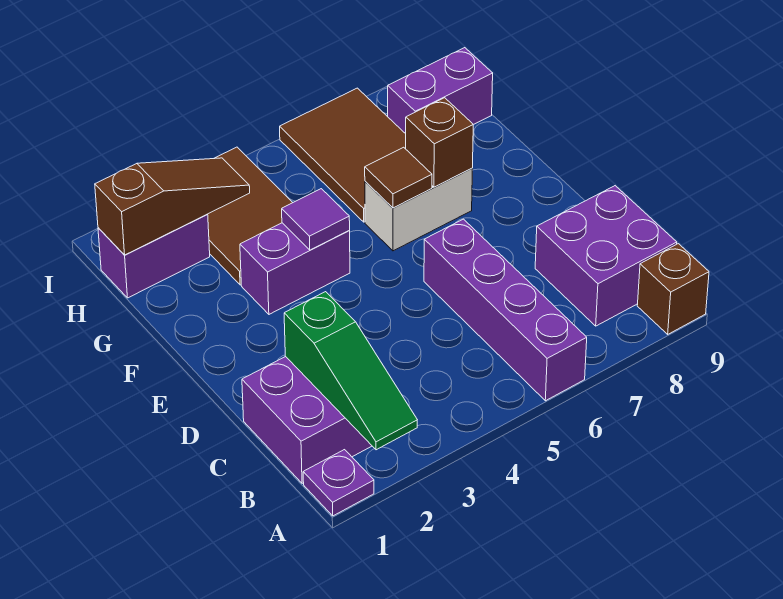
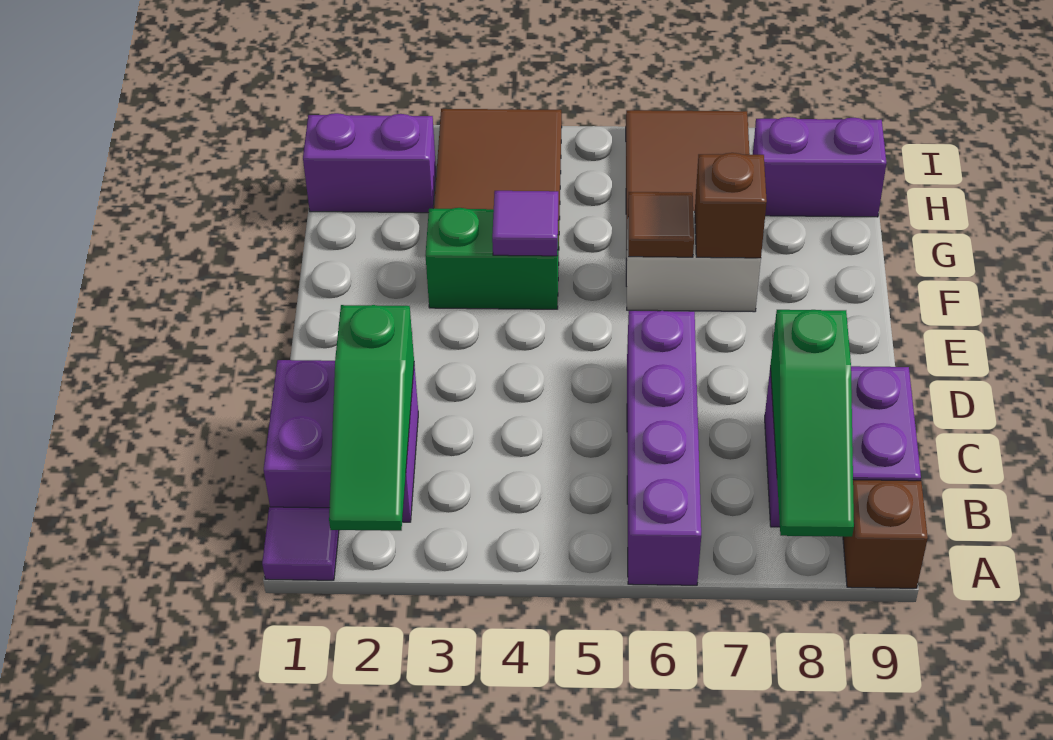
purple plate A1 level 1 -> purple tile A1 level 1
none -> green slope A8:C8 level 2 top C
purple brick F3:F4 level 1 -> green brick F3:F4 level 1
brown slope H1:H3 level 2 top 1 -> none

